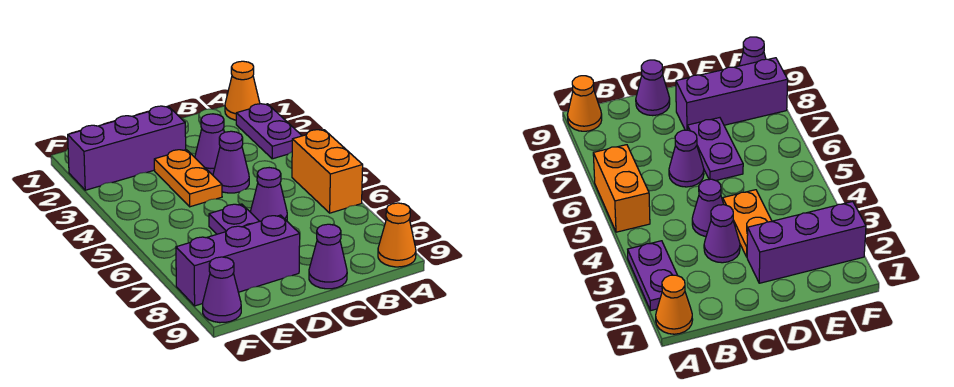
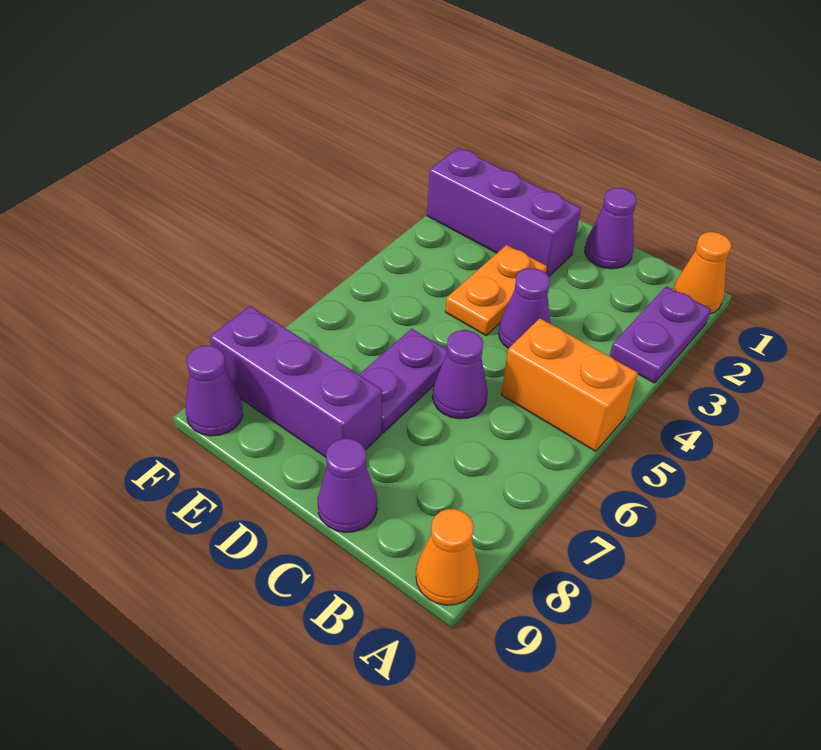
orange brick A5:A6 level 1 -> orange brick A5:B5 level 1
purple cone C3 level 1 -> purple cone C1 level 1

